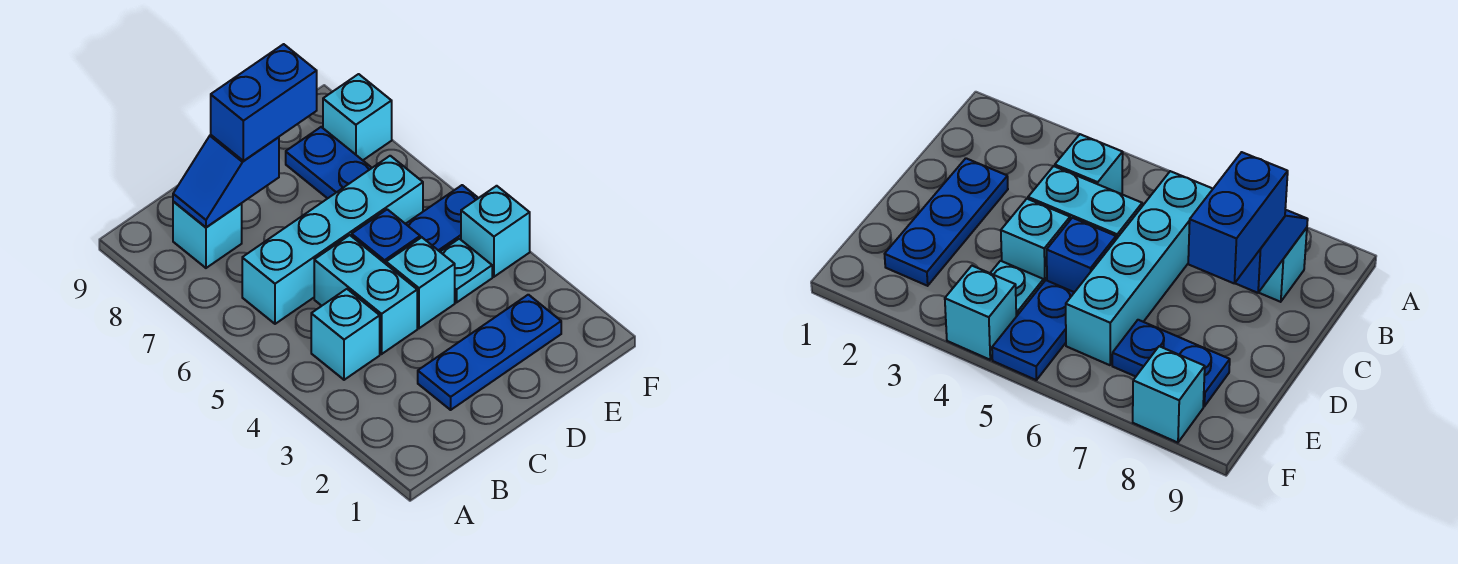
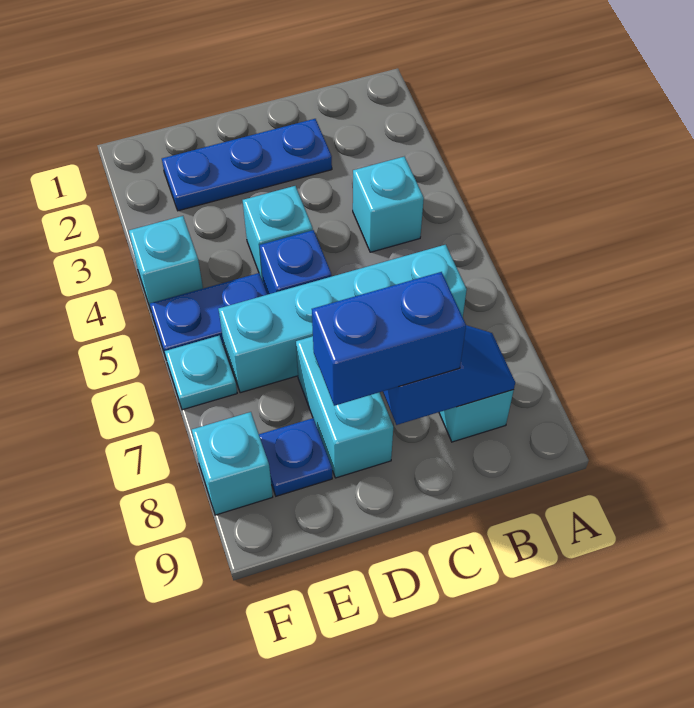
cyan brick C4:C5 level 1 -> cyan brick D7:D8 level 1
cyan plate E4 level 1 -> cyan plate F6 level 1
blue plate E7:E8 level 1 -> blue plate E8 level 1

